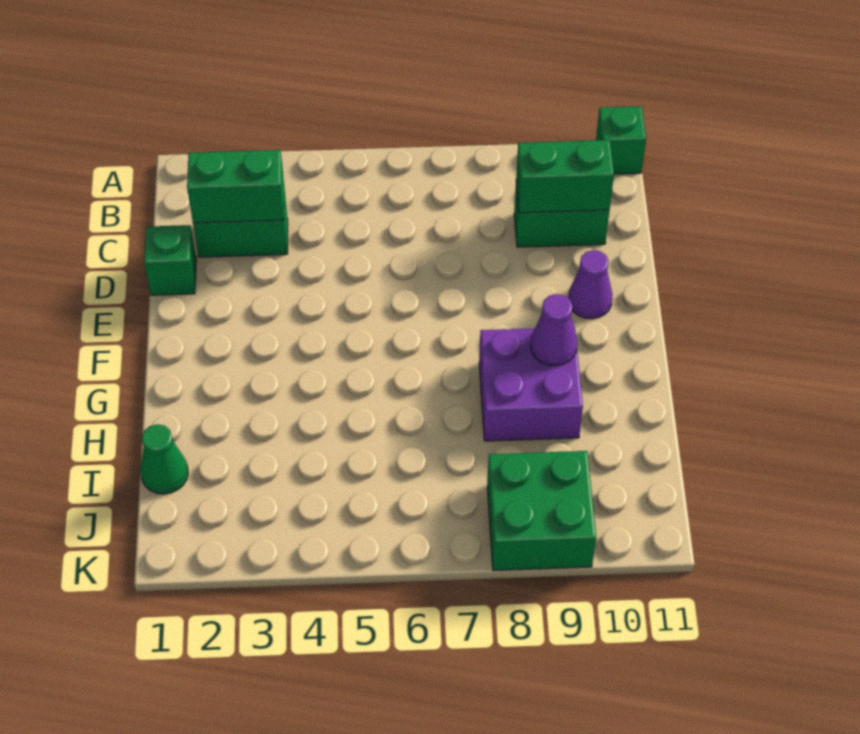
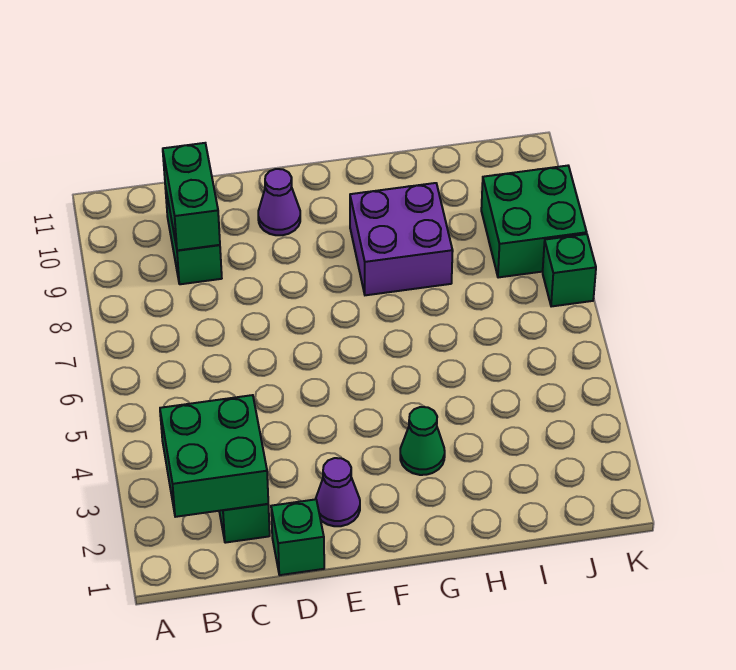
green brick A11 level 1 -> green brick K7 level 1
green brick C2:C3 level 2 -> green brick B2:C3 level 2
purple cone G9 level 2 -> purple cone E2 level 1
green cone I1 level 1 -> green cone G3 level 1

